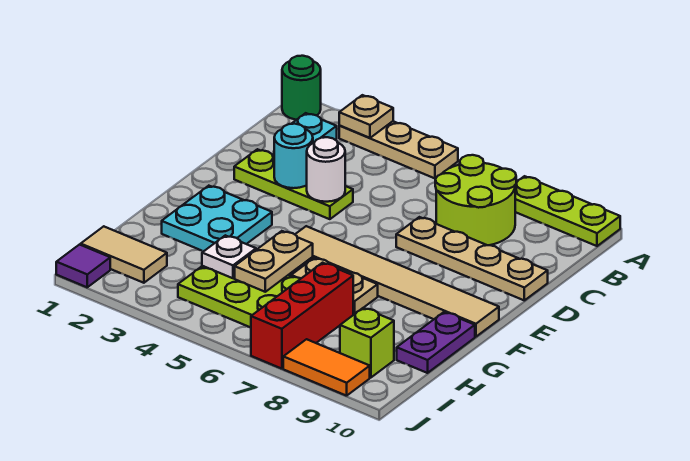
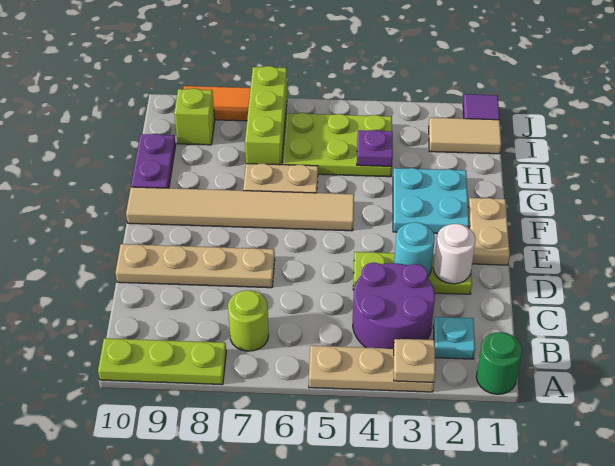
none -> purple round brick B3:C4 level 1
lime round brick B7:C8 level 1 -> lime round brick B7 level 1
white round brick D4 level 2 -> white round brick D2 level 2
tan plate G5:H5 level 2 -> tan plate E1:F1 level 1
white plate H4 level 2 -> purple plate H4 level 2
red brick H7:J7 level 1 -> lime brick H7:J7 level 1

